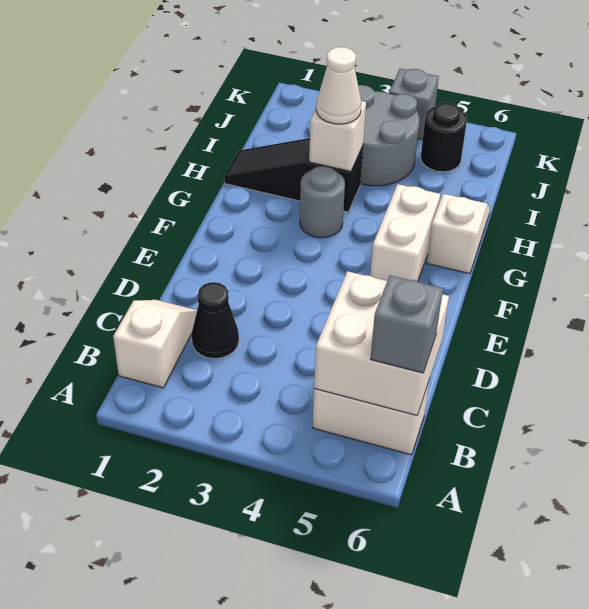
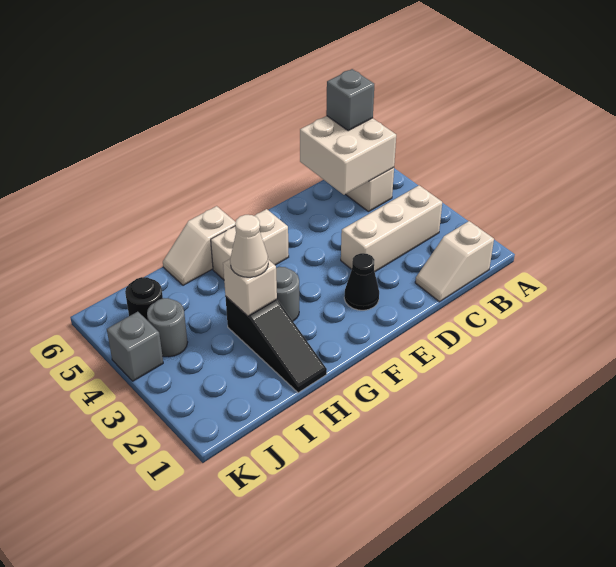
none -> white brick B3:D3 level 1
black cone C2 level 1 -> black cone E2 level 1
grey round brick I3:J4 level 1 -> grey round brick J4 level 1

